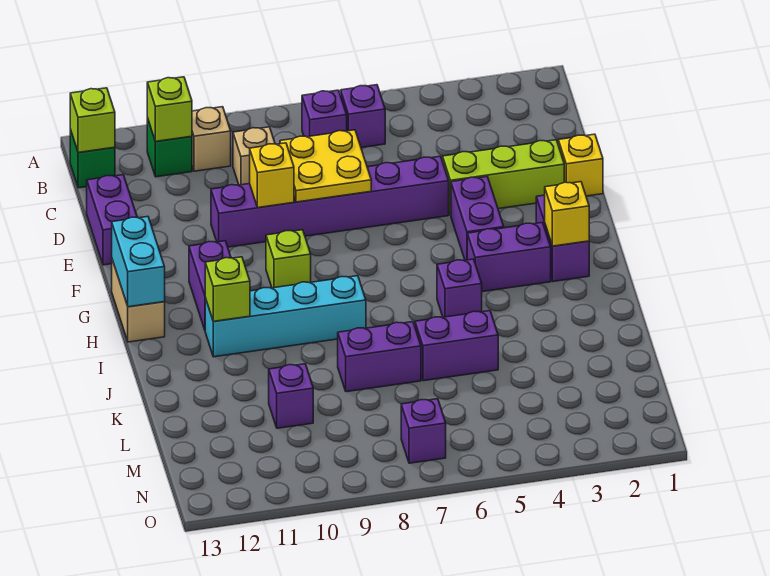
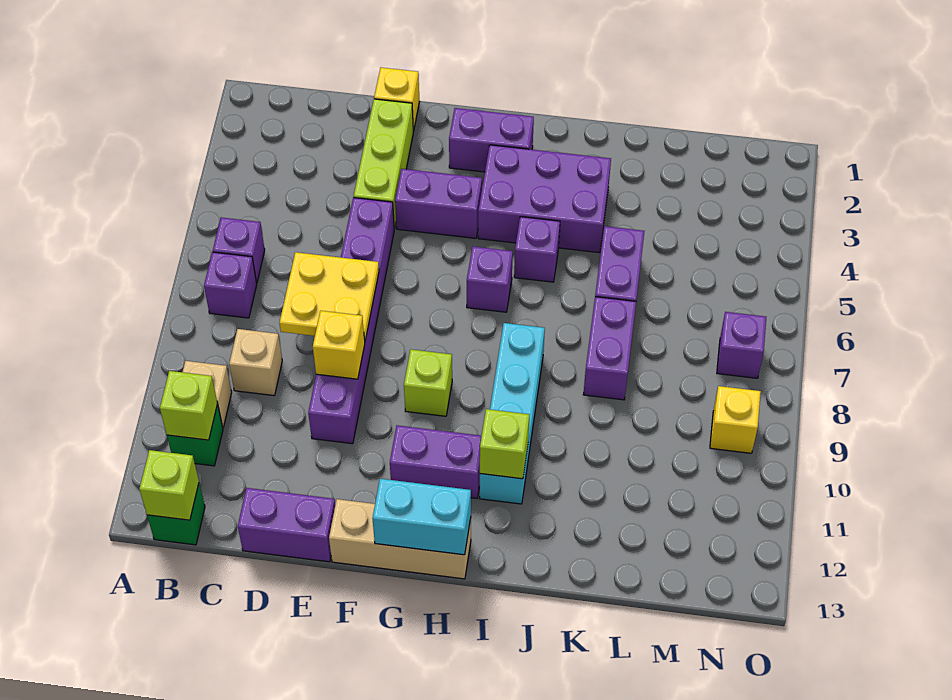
tan brick G13:H13 level 1 -> tan brick F13:H13 level 1
yellow brick H2 level 2 -> yellow brick N9 level 1
purple brick H3:H4 level 1 -> purple brick H3:J4 level 1
purple brick L10 level 1 -> purple brick H6 level 1

